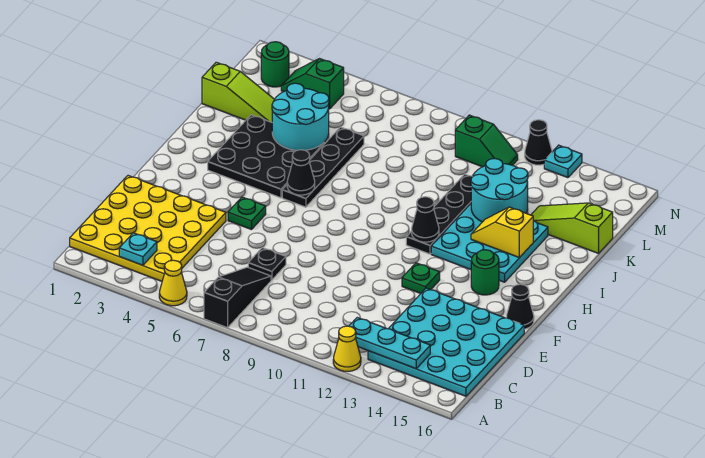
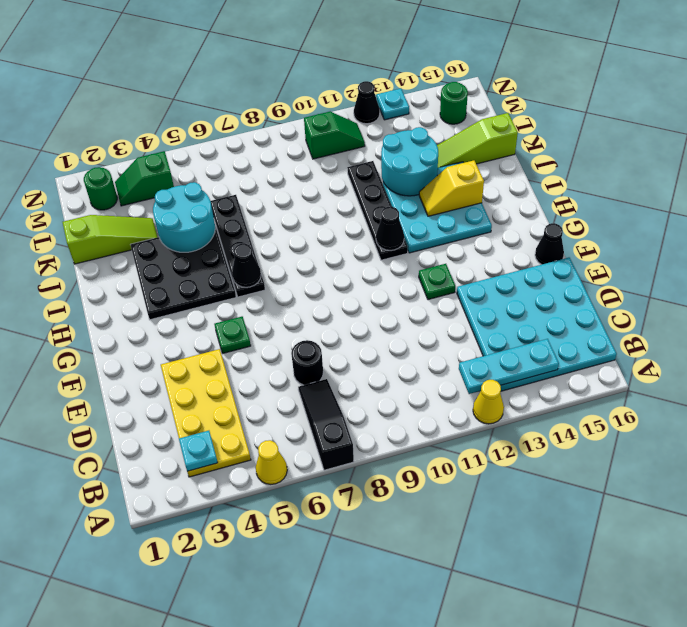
yellow plate B1:E4 level 1 -> yellow plate B3:E4 level 1
black plate D7 level 1 -> black round brick D7 level 1
green round brick G14 level 1 -> green round brick M15 level 1

